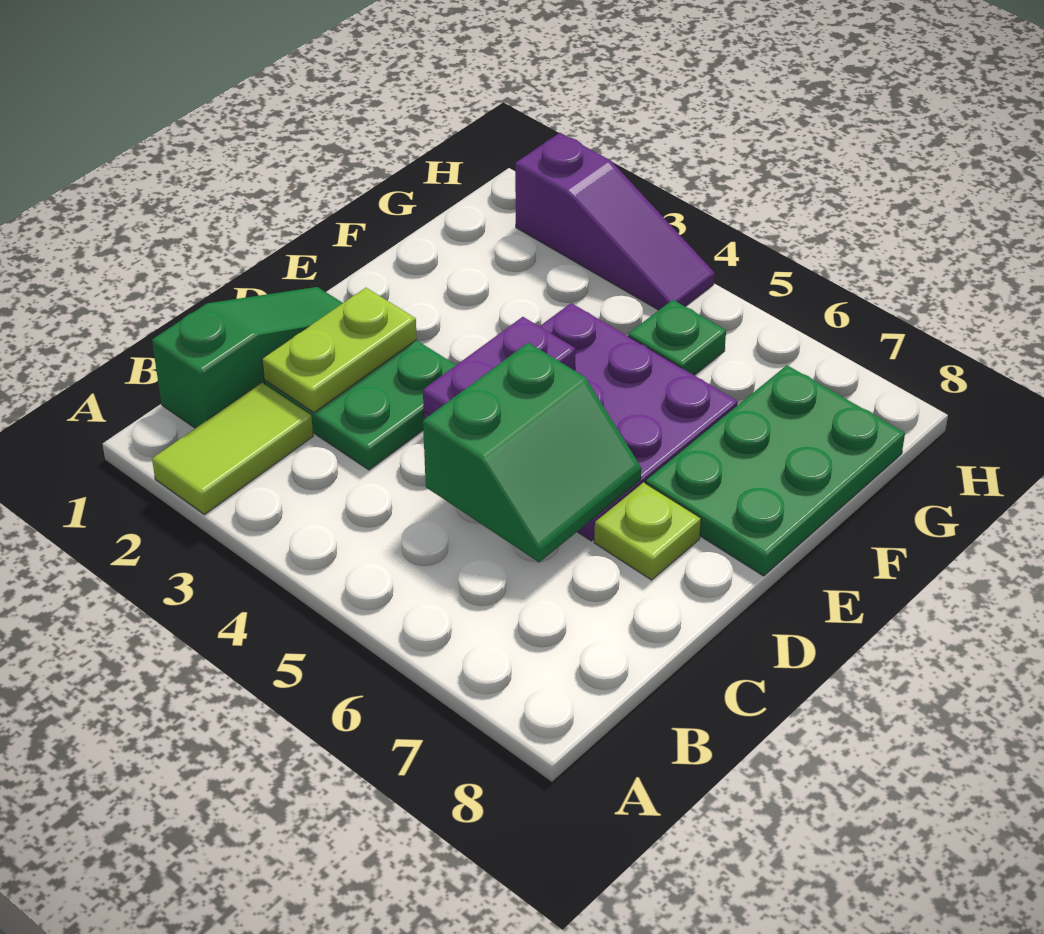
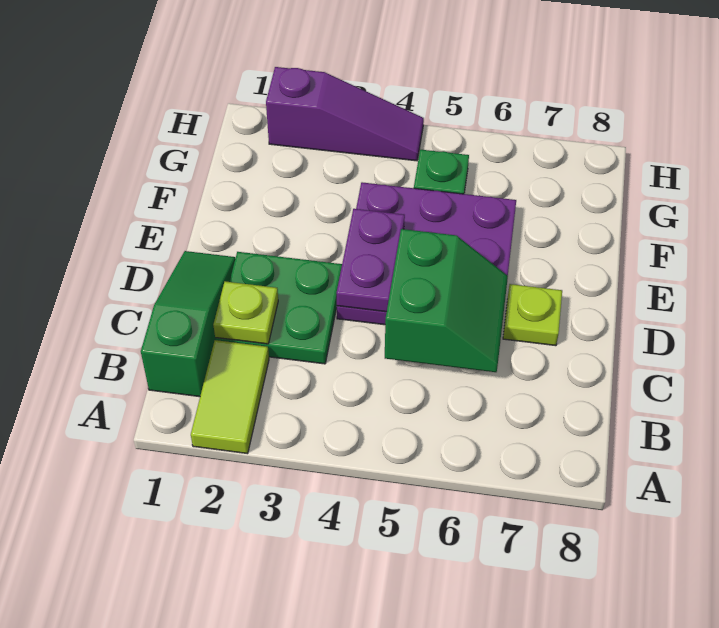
lime plate C2:D2 level 2 -> lime plate C2 level 2
green plate E7:G8 level 1 -> none

